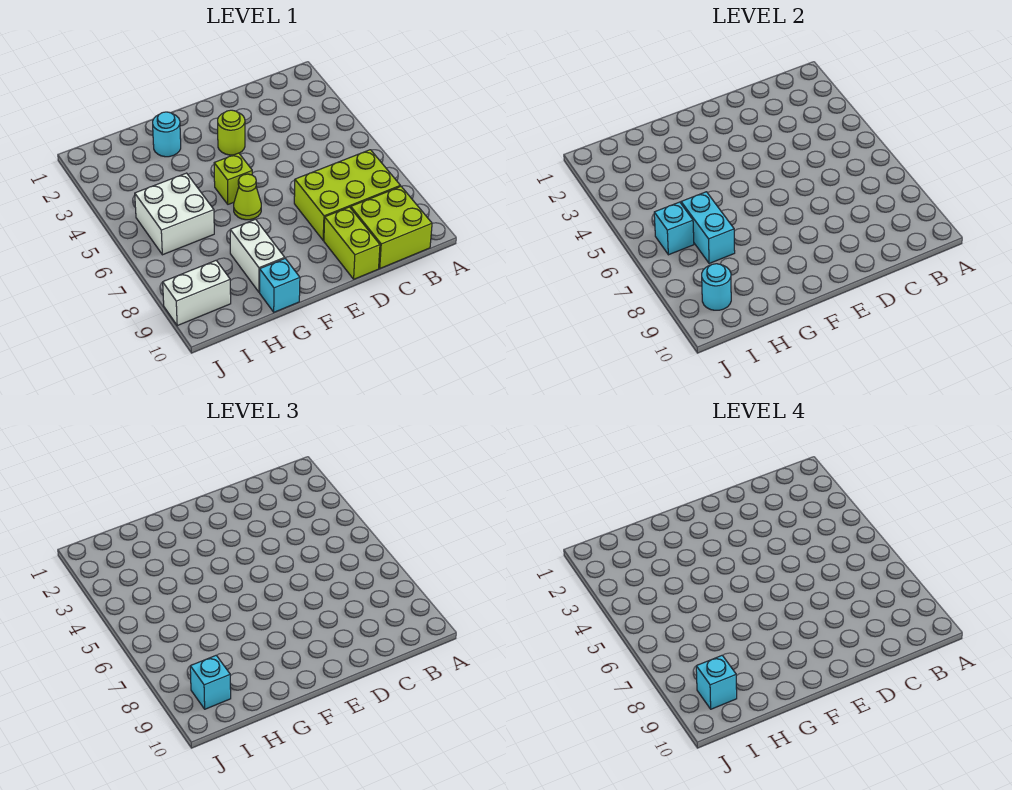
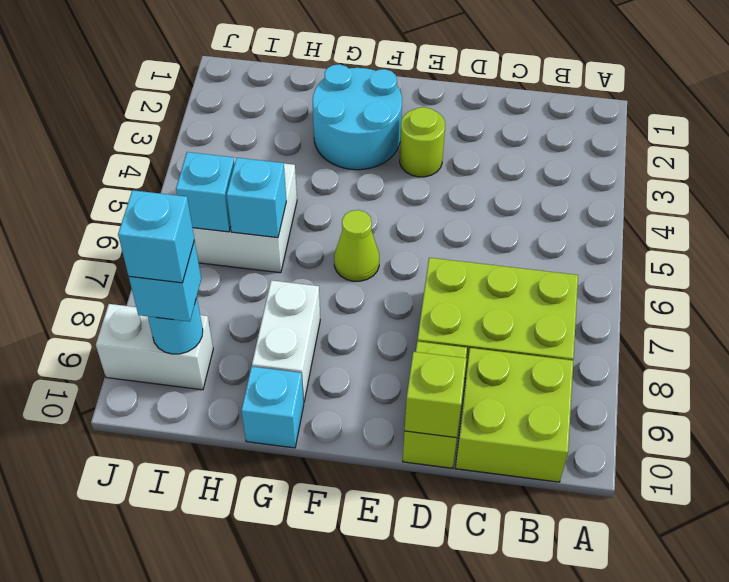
lime brick F5 level 1 -> lime brick D10 level 2
cyan round brick G2 level 1 -> cyan round brick F2:G3 level 1
cyan brick H6:H7 level 2 -> cyan brick H6 level 2

